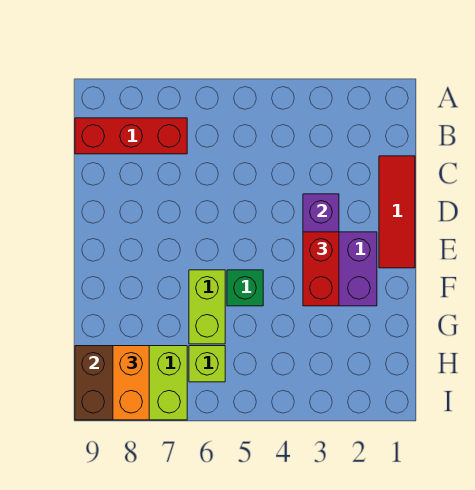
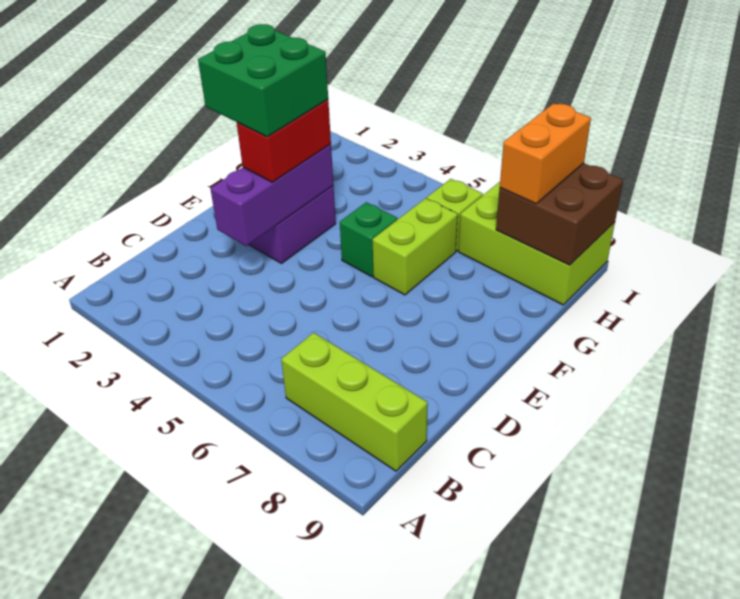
red brick B7:B9 level 1 -> lime brick B7:B9 level 1
red tile C1:E1 level 1 -> none
none -> green brick E2:F3 level 4

